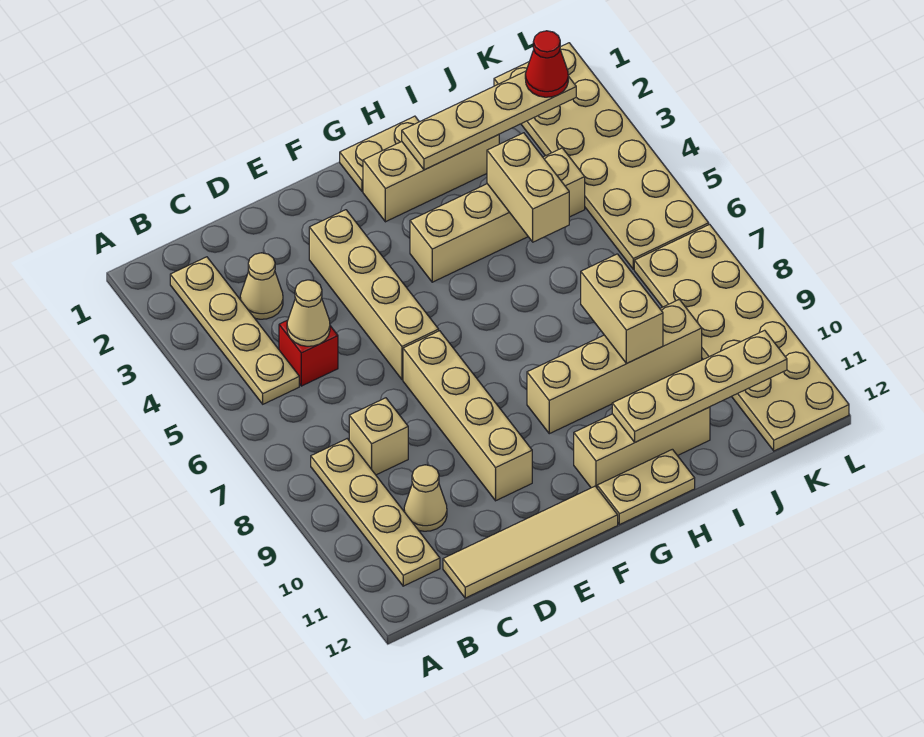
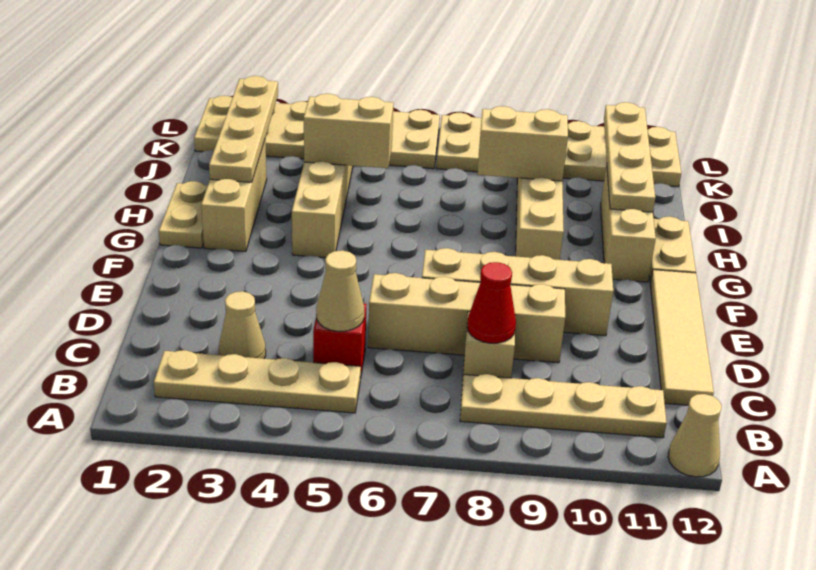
tan cone C10 level 1 -> tan cone A12 level 1
tan brick E3:E6 level 1 -> tan brick D6:D9 level 1
red cone K2 level 3 -> red cone C8 level 2

